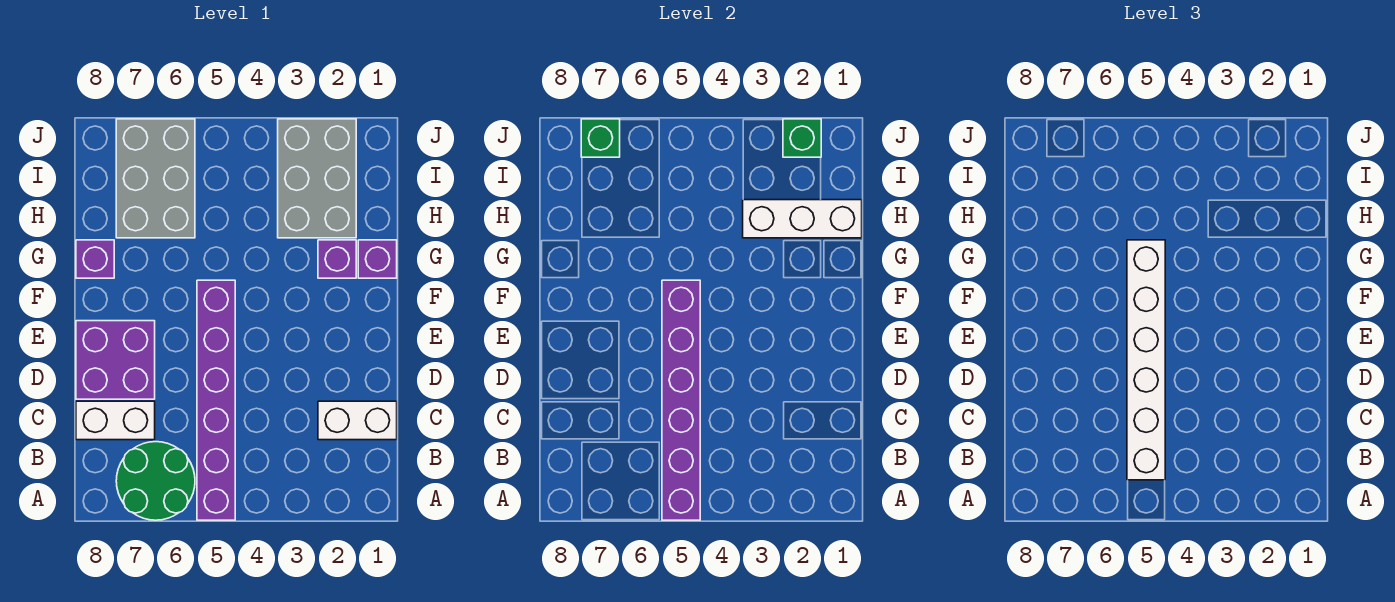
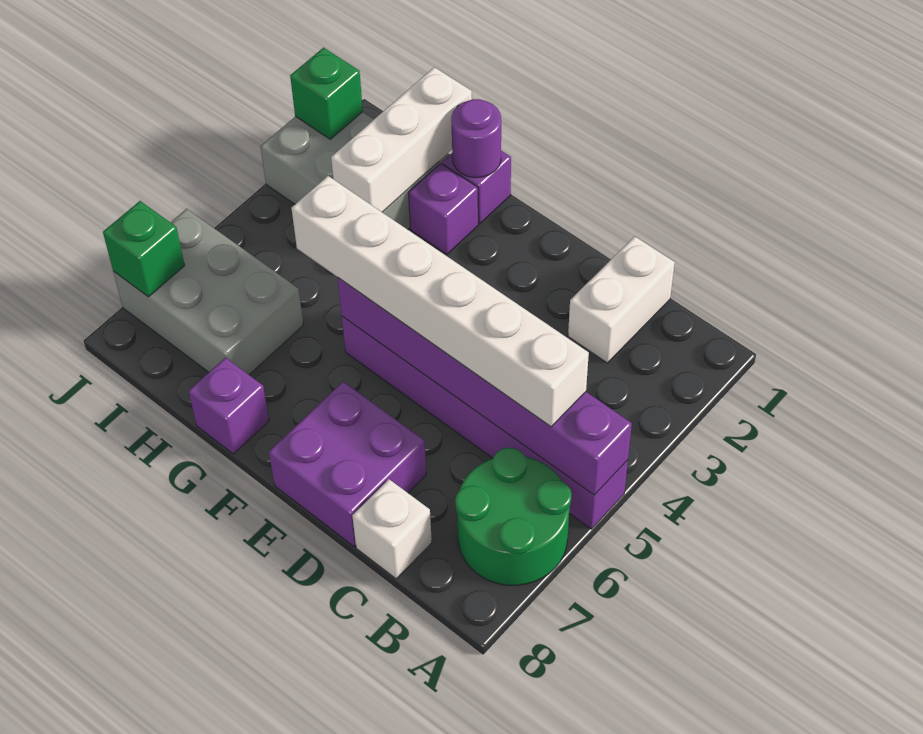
white brick C7:C8 level 1 -> white brick C8 level 1
none -> purple round brick G1 level 2

